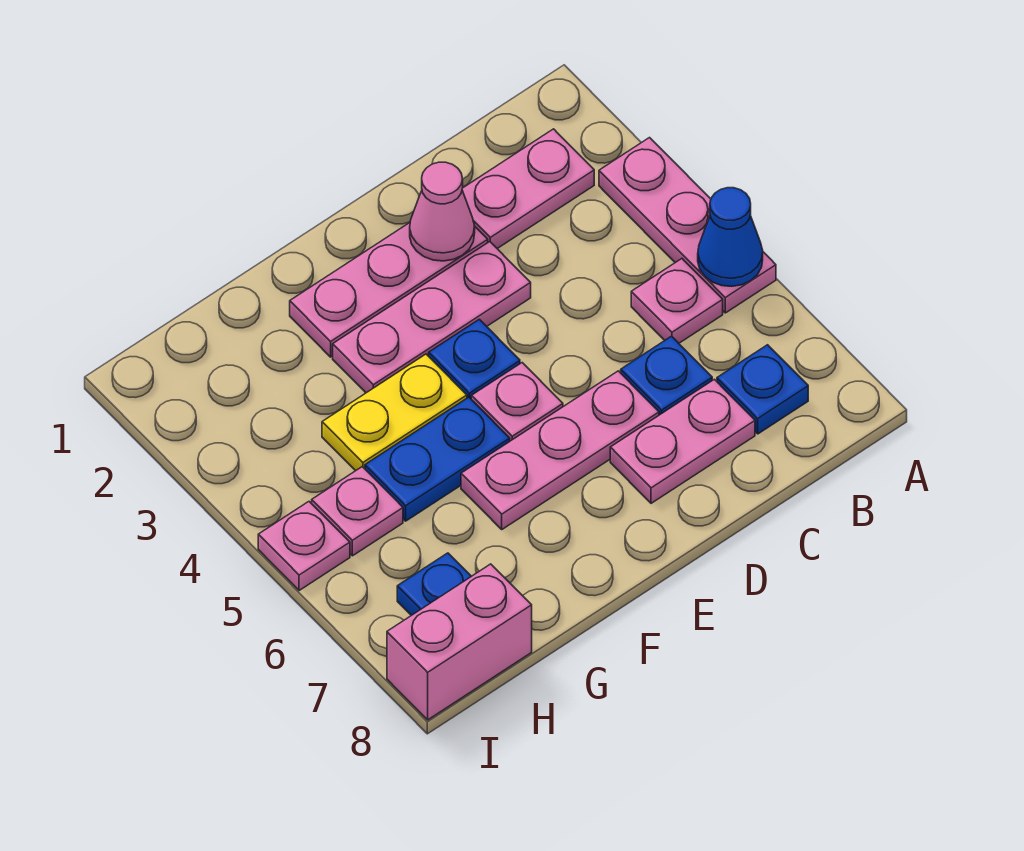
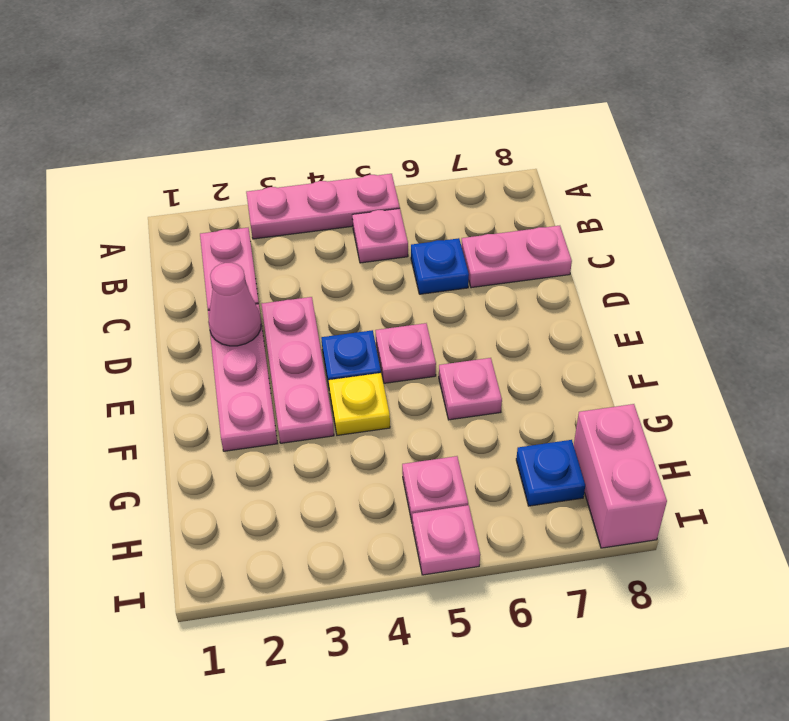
blue cone A5 level 2 -> none
blue plate B7 level 1 -> none
pink plate C7:D7 level 1 -> pink plate C7:C8 level 1
pink plate D6:F6 level 1 -> pink plate F6 level 1
yellow plate F4:G4 level 1 -> yellow plate F4 level 1
blue plate F5:G5 level 1 -> none

